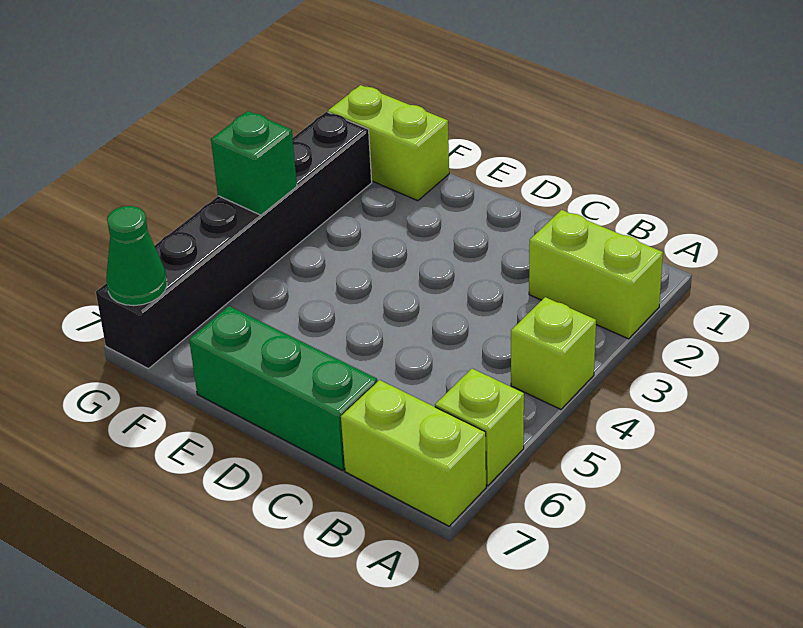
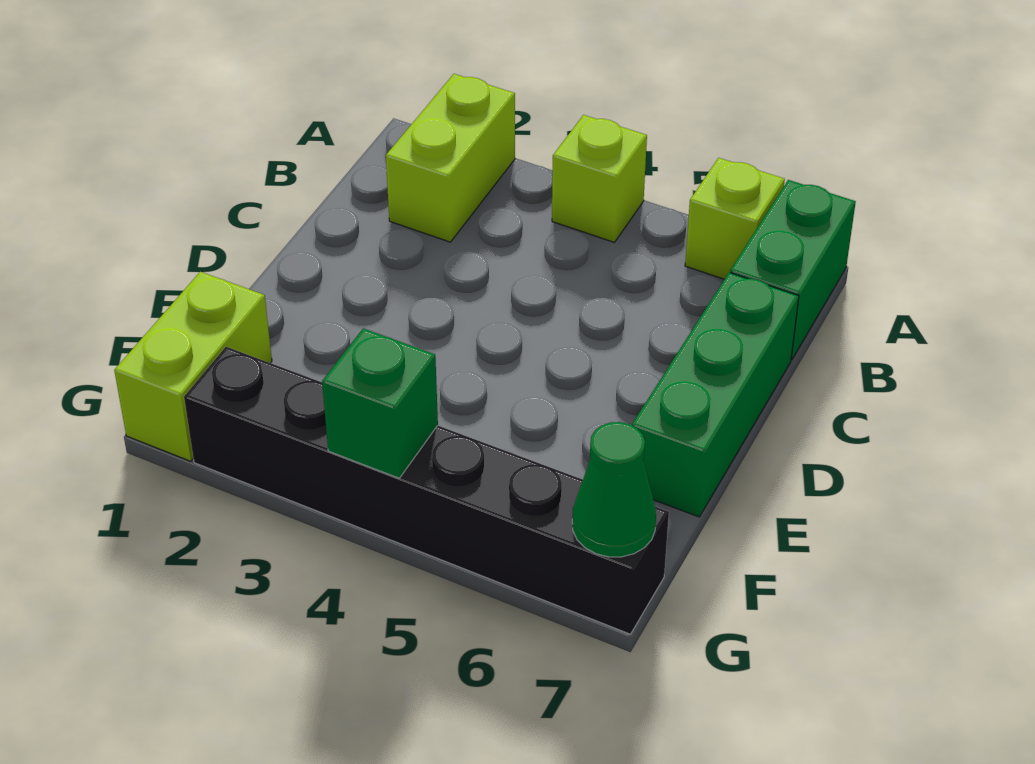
lime brick A7:B7 level 1 -> green brick A7:B7 level 1

